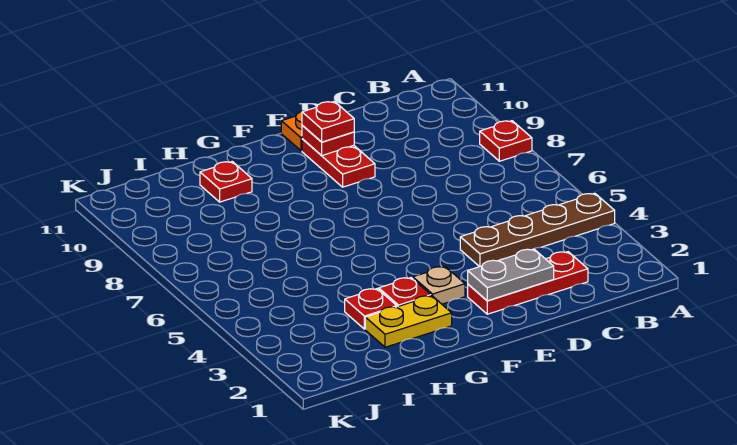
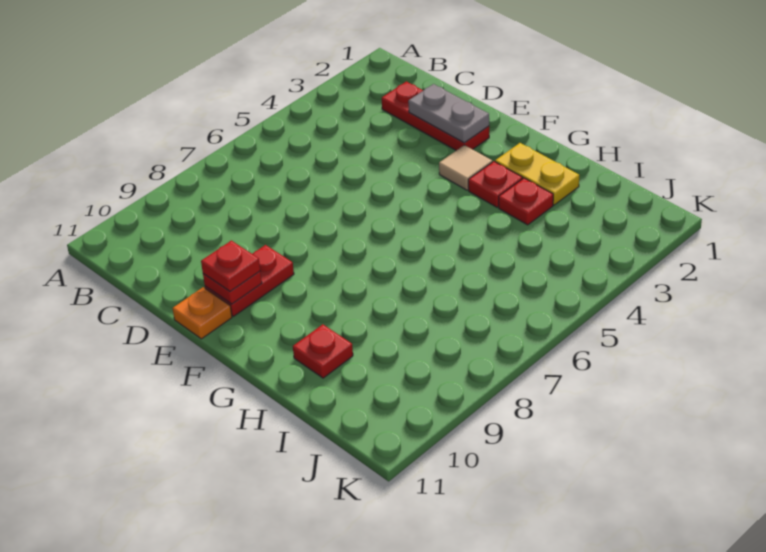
brown plate A4:D4 level 1 -> none
red plate A8 level 1 -> none
tan plate F3 level 1 -> tan tile F3 level 1

